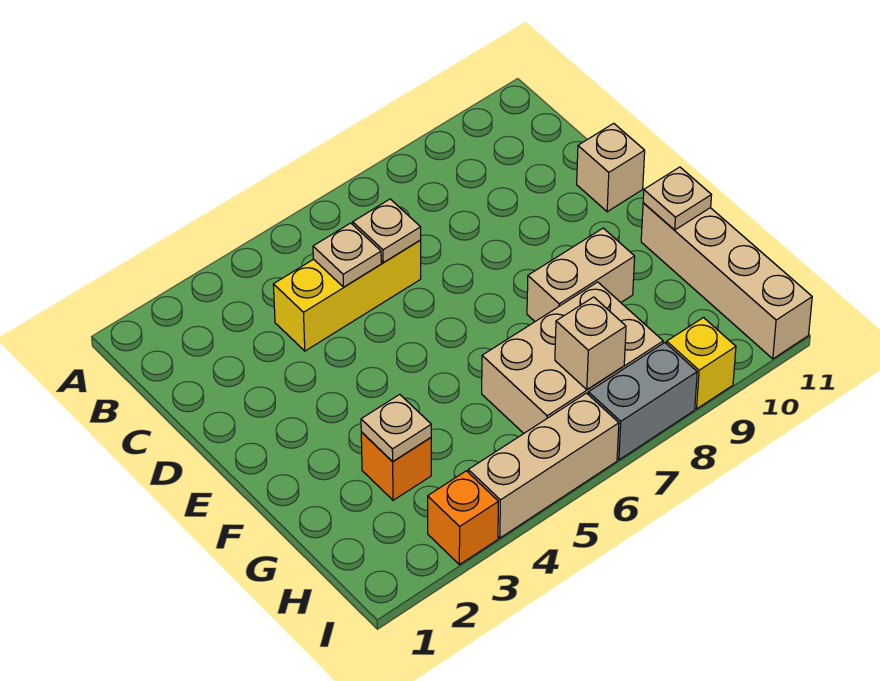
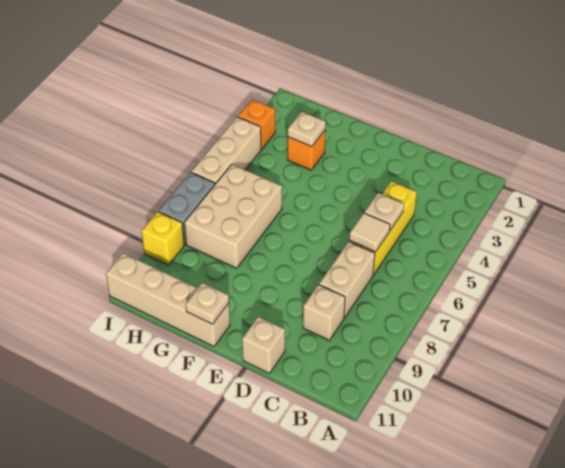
tan plate C6 level 2 -> tan tile C6 level 2
tan brick F8:F9 level 1 -> tan brick C7:C8 level 1
tan brick H7 level 2 -> tan brick C9 level 1

